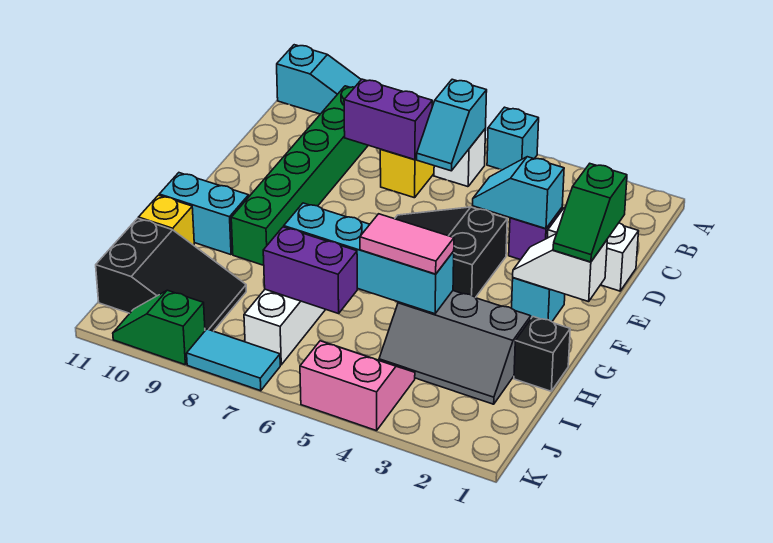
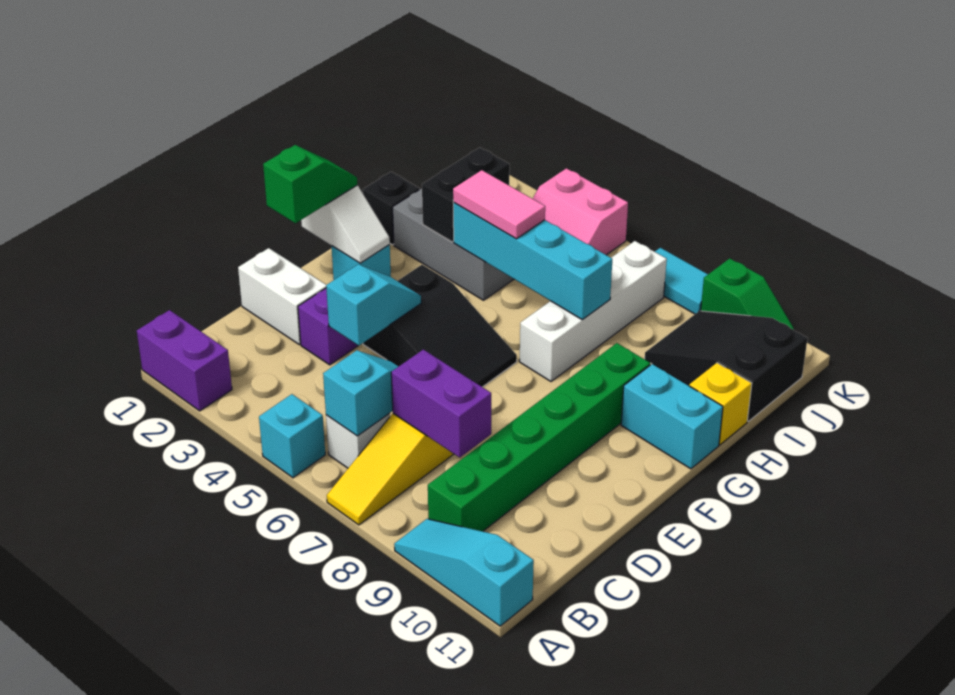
cyan slope D3:D4 level 2 top 3 -> cyan slope D4:E4 level 2 top D
none -> black brick H3:I3 level 2
purple brick I6:I7 level 2 -> purple brick A1:A2 level 1

